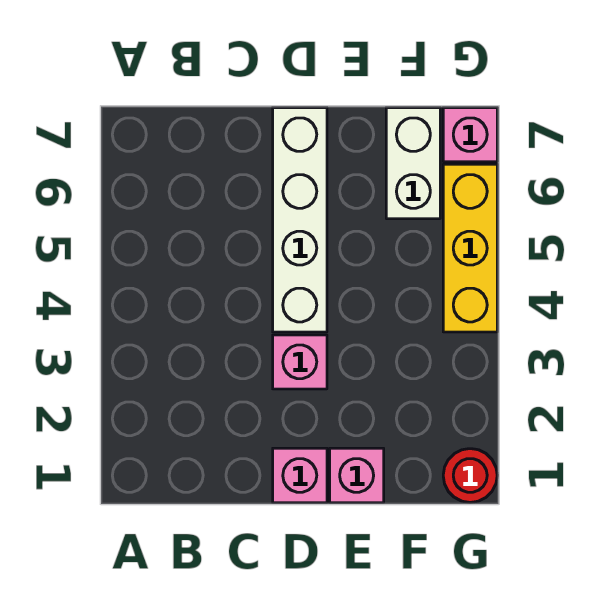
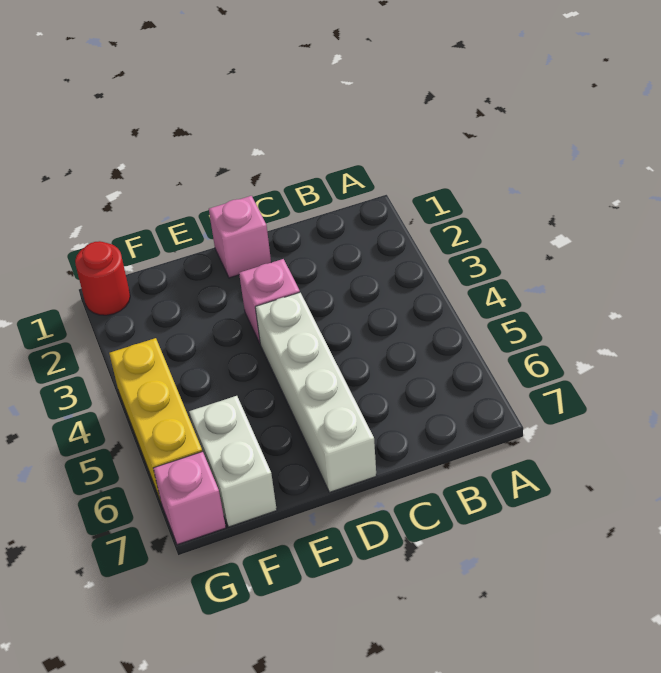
pink brick E1 level 1 -> none

